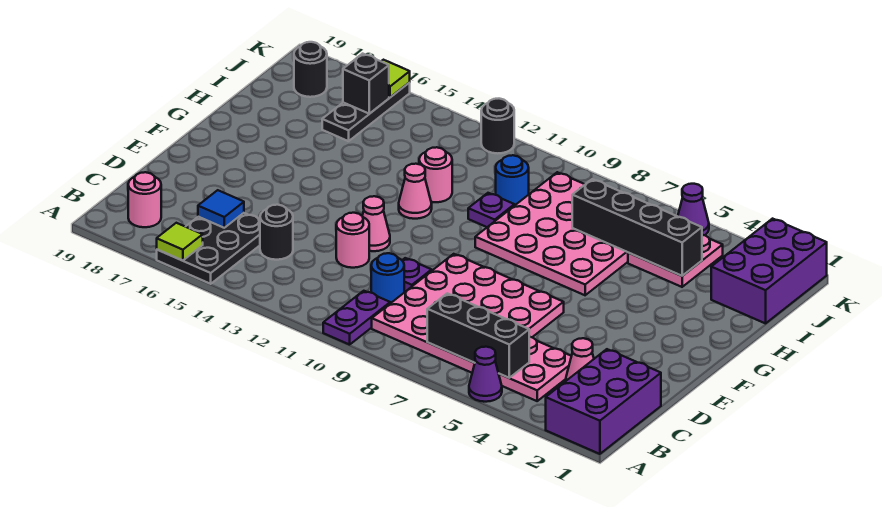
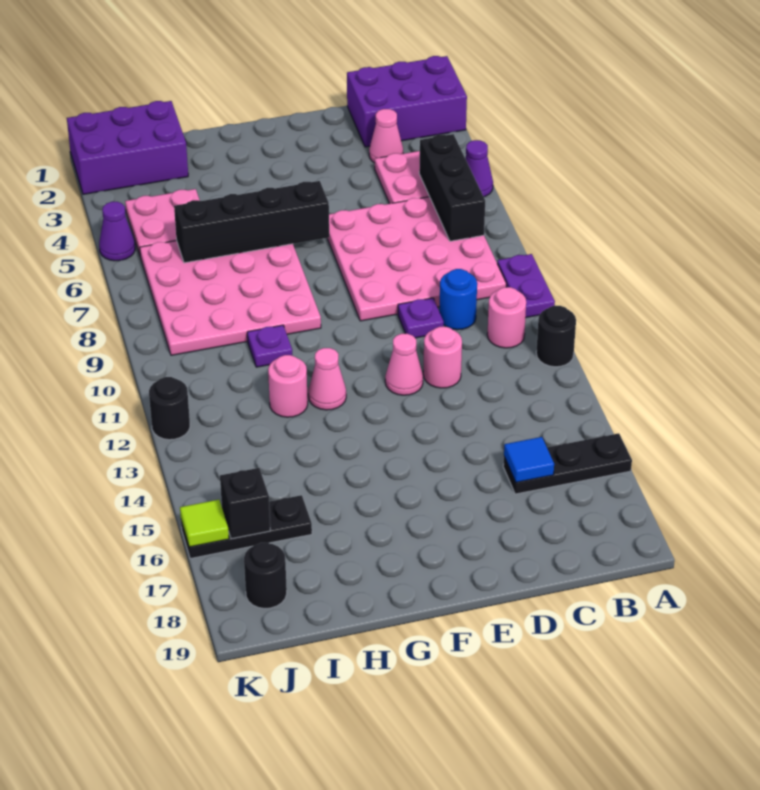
purple plate A10:B10 level 1 -> purple plate A9:A10 level 1
black plate A15:C16 level 1 -> black plate A16:C16 level 1
lime tile A16 level 2 -> none
pink round brick B18 level 1 -> pink round brick B11 level 1
black round brick C14 level 1 -> black round brick A12 level 1
black brick I4:I7 level 2 -> black brick F6:I6 level 2
blue round brick I10 level 1 -> none

